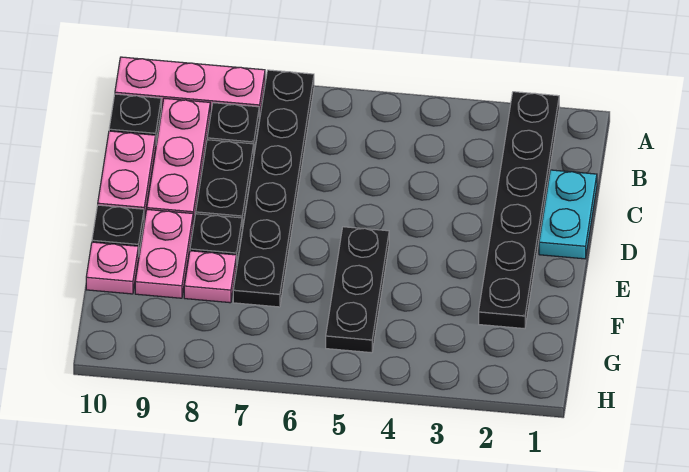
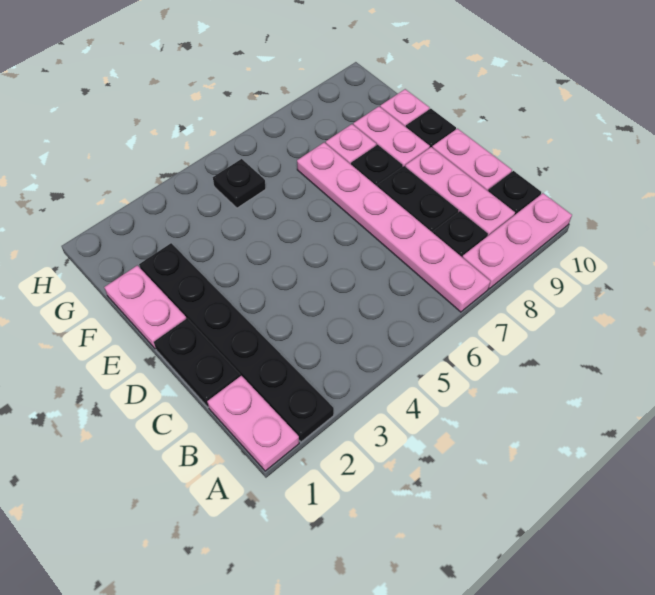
none -> pink plate A1:B1 level 1
black plate A7:F7 level 1 -> pink plate A7:F7 level 1
cyan plate C1:D1 level 1 -> black plate C1:D1 level 1
none -> pink plate E1:F1 level 1
black plate E5:G5 level 1 -> black plate G5 level 1

